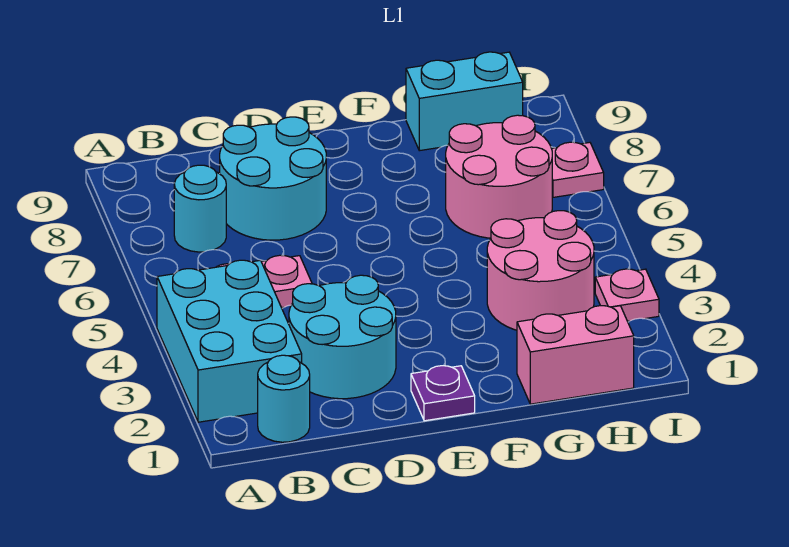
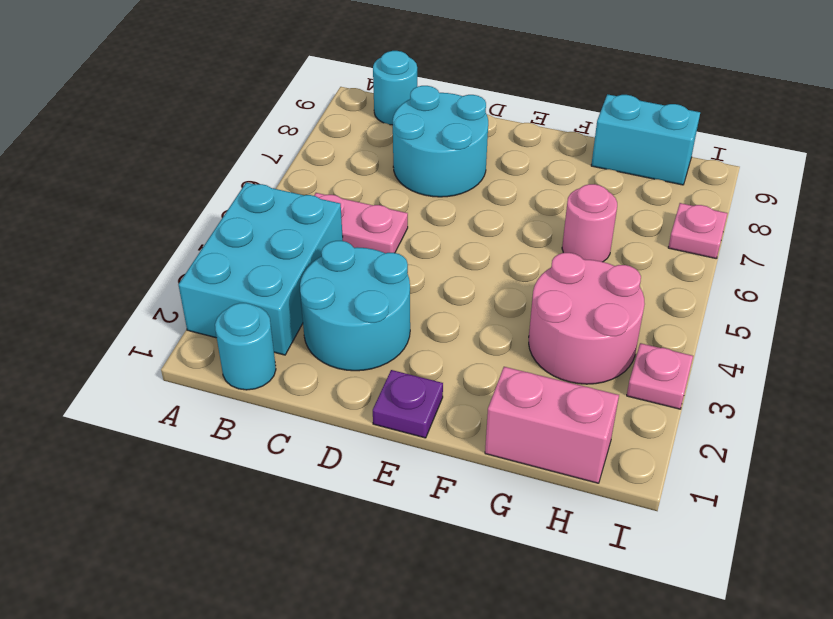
cyan round brick B7 level 1 -> cyan round brick B9 level 1
pink round brick G6:H7 level 1 -> pink round brick G6 level 1

